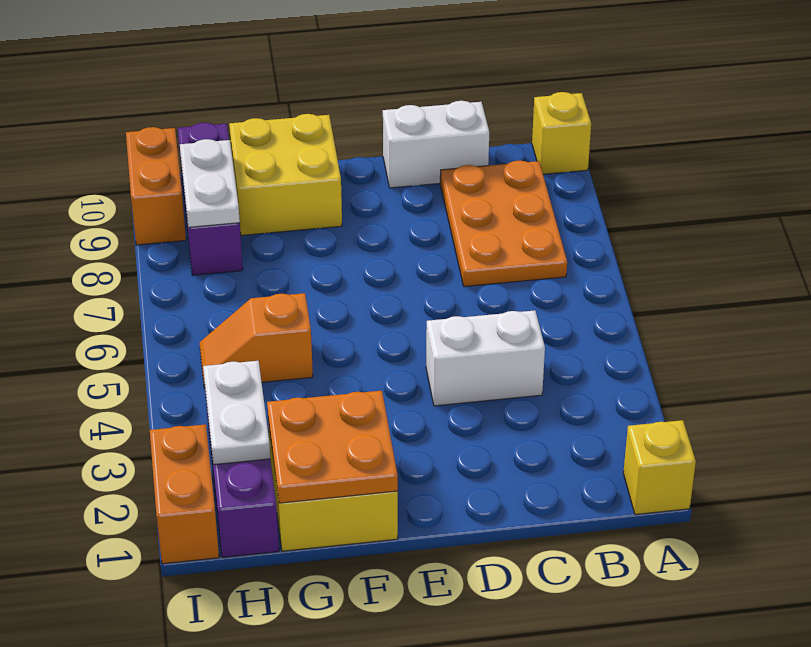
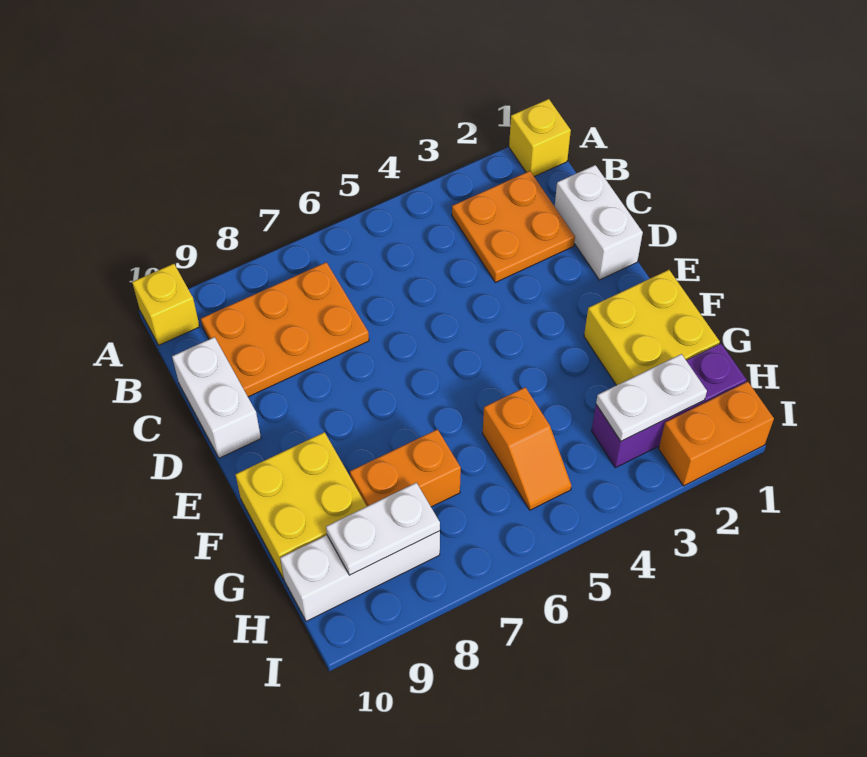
white brick C4:D4 level 1 -> white brick C1:D1 level 1
orange plate F1:G2 level 2 -> orange plate B2:C3 level 1
purple brick H8:H10 level 1 -> white brick H8:H10 level 1
orange brick I9:I10 level 1 -> orange brick G7:G8 level 1

